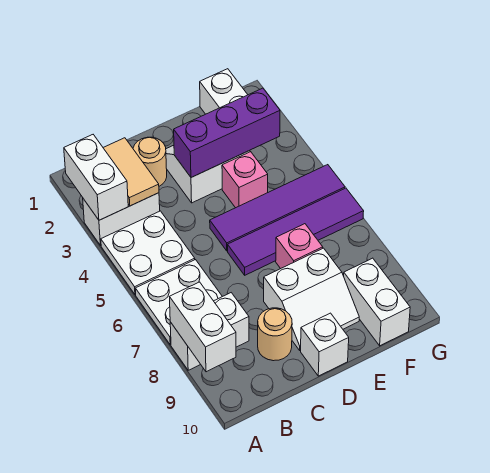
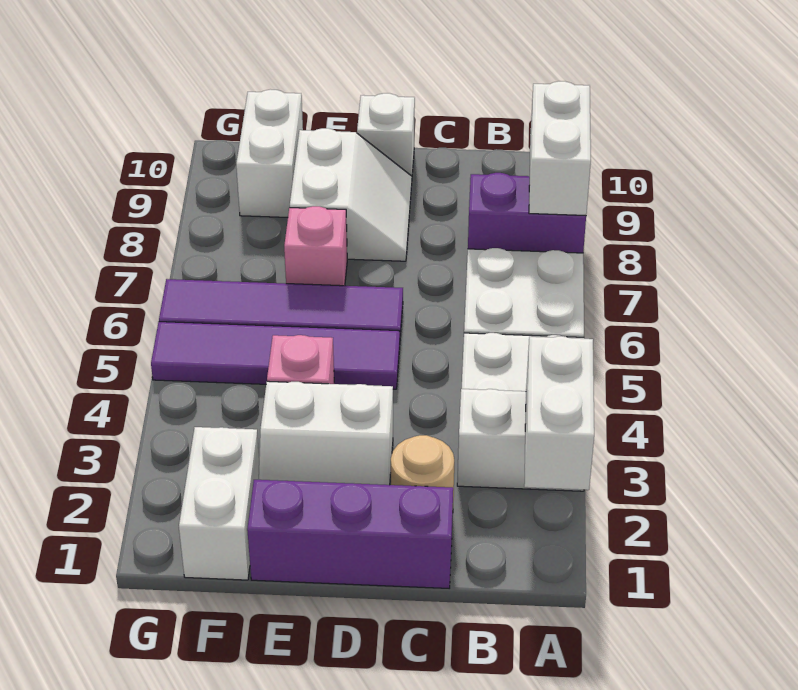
white brick A8:B8 level 1 -> purple brick A8:B8 level 1
tan tile B2:B3 level 2 -> none
tan round brick C9 level 1 -> none
purple brick D3:F3 level 2 -> purple brick C1:E1 level 1
white slope D8:E9 level 1 top 8 -> white slope D8:E9 level 1 top E

